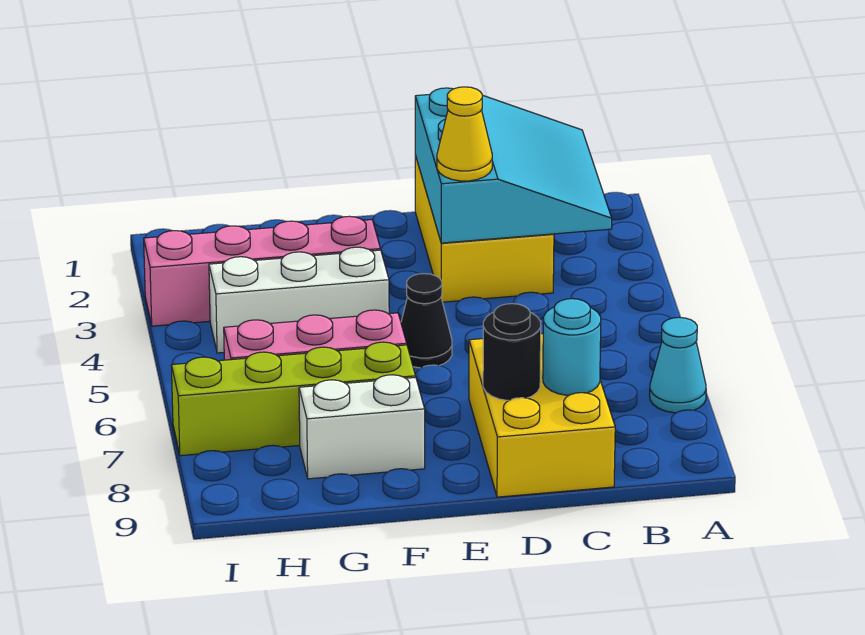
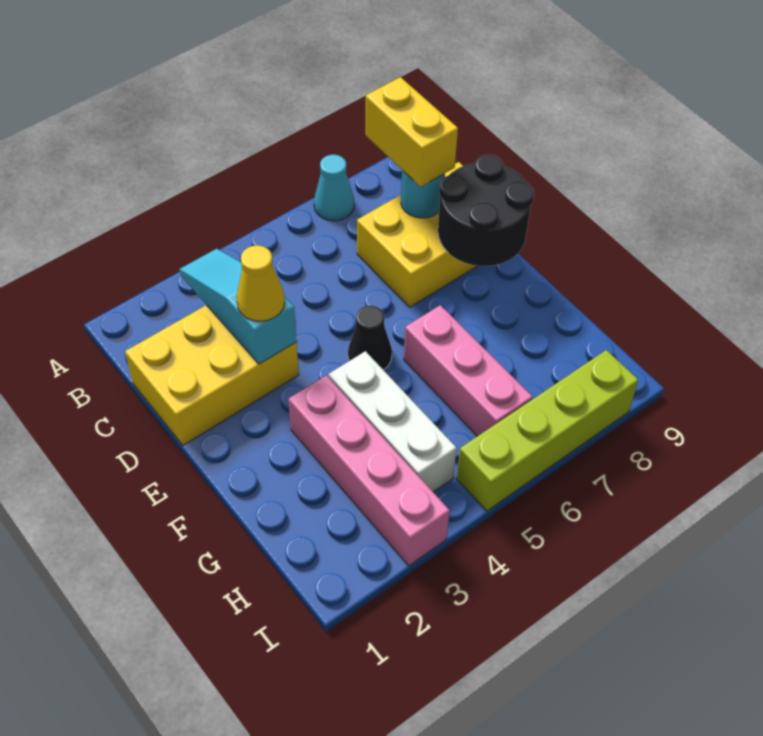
cyan slope B1:D3 level 2 top D -> cyan slope B3:D3 level 2 top D
none -> yellow brick B8:C8 level 3
black round brick D8 level 2 -> black round brick D8:E9 level 2
lime brick F7:I7 level 1 -> lime brick I5:I8 level 1
white brick F8:G8 level 1 -> none

